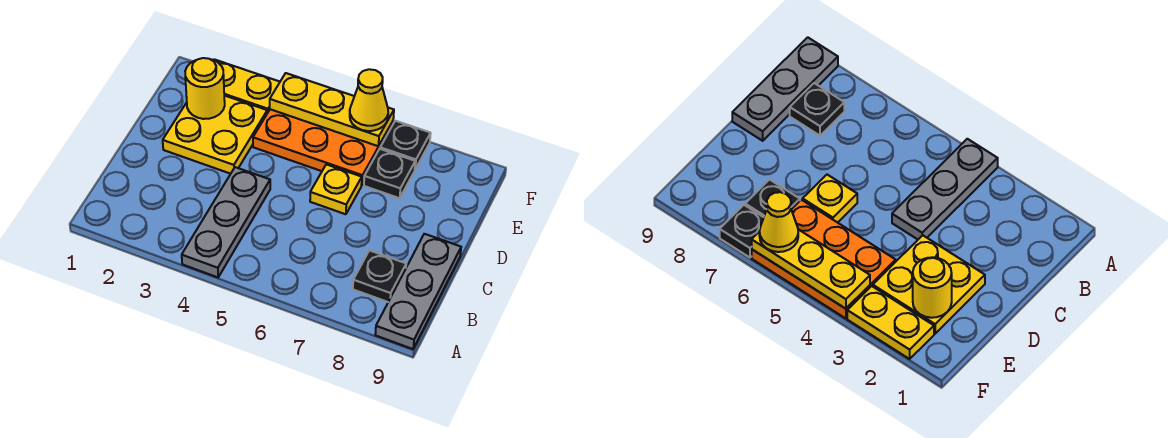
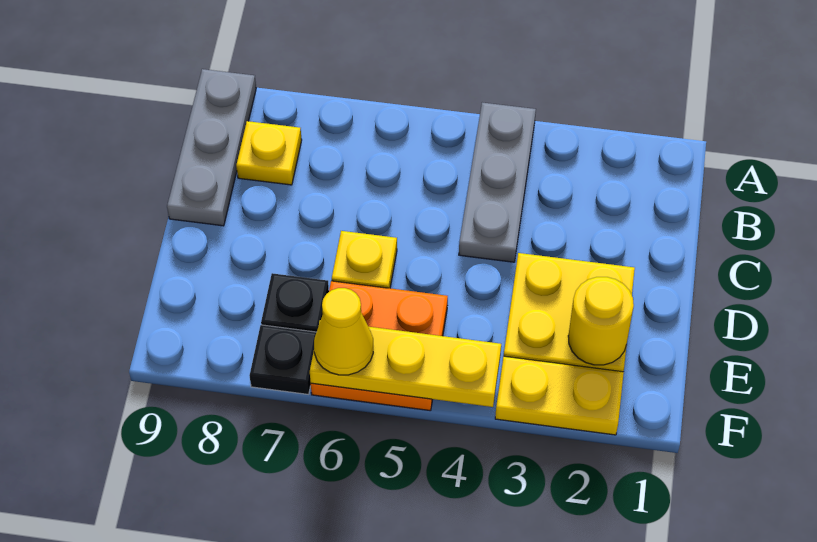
black plate B8 level 1 -> yellow plate B8 level 1
orange plate E4:F6 level 1 -> orange plate E5:F6 level 1

